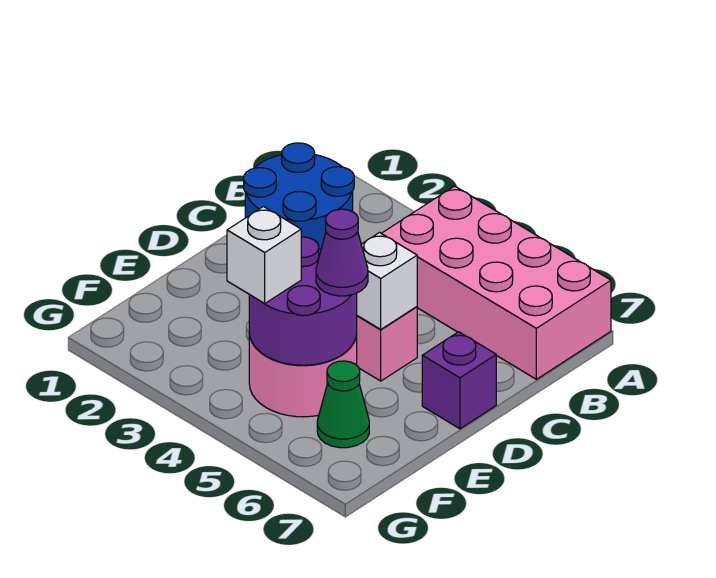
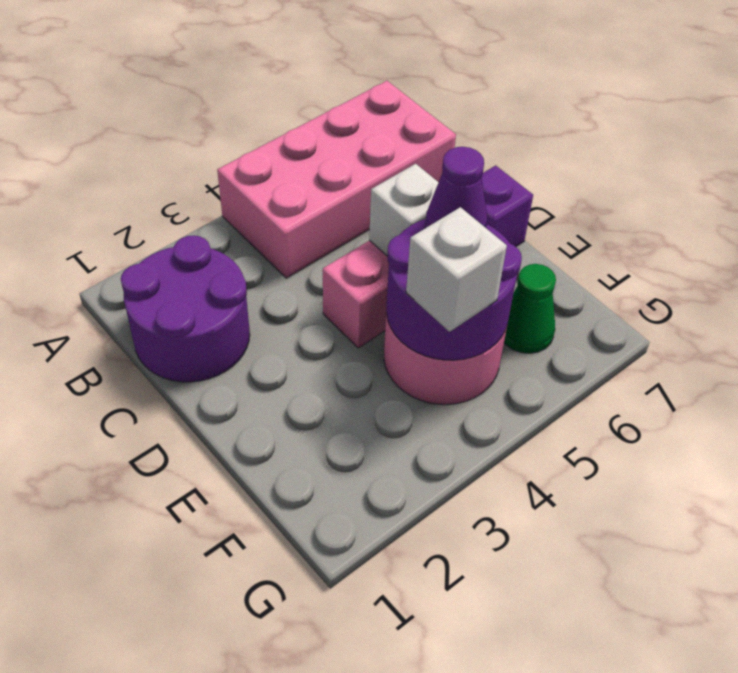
blue round brick B1:C2 level 1 -> purple round brick B1:C2 level 1

